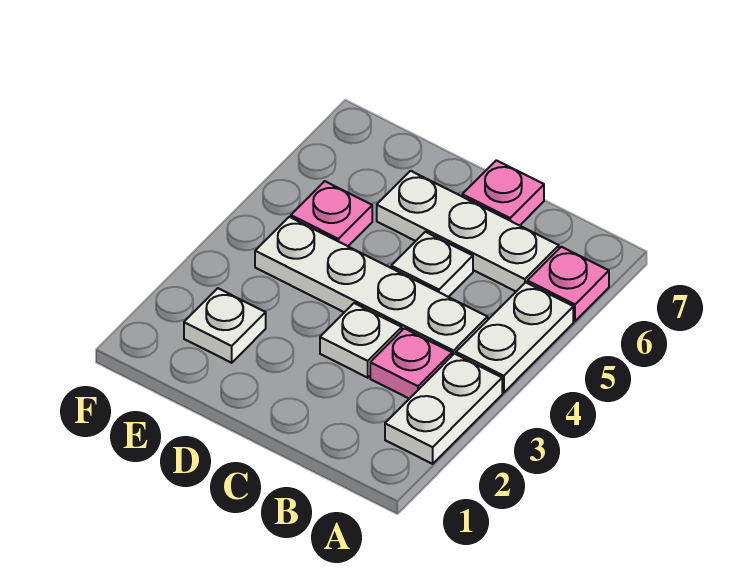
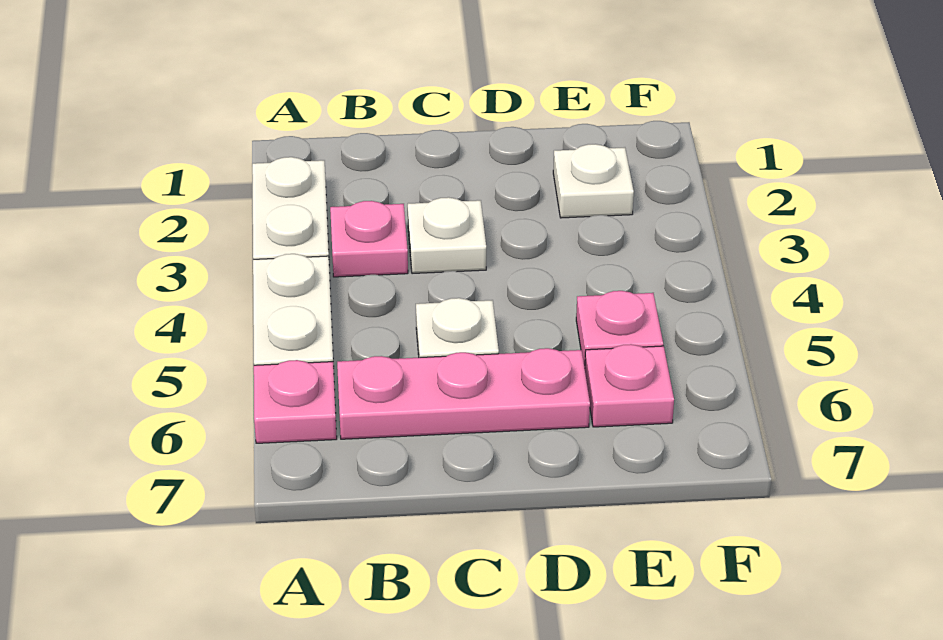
white plate B4:E4 level 1 -> none
white plate B6:D6 level 1 -> pink plate B6:D6 level 1
pink plate C7 level 1 -> pink plate E6 level 1

